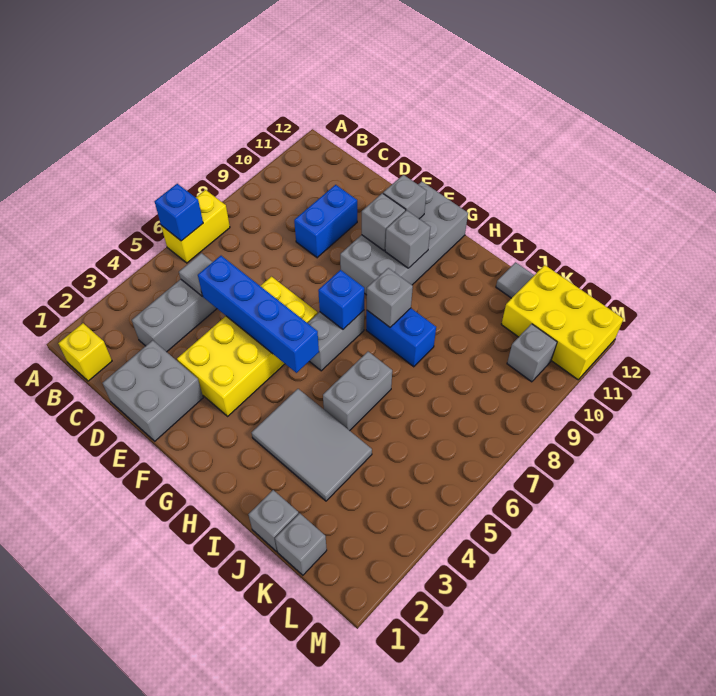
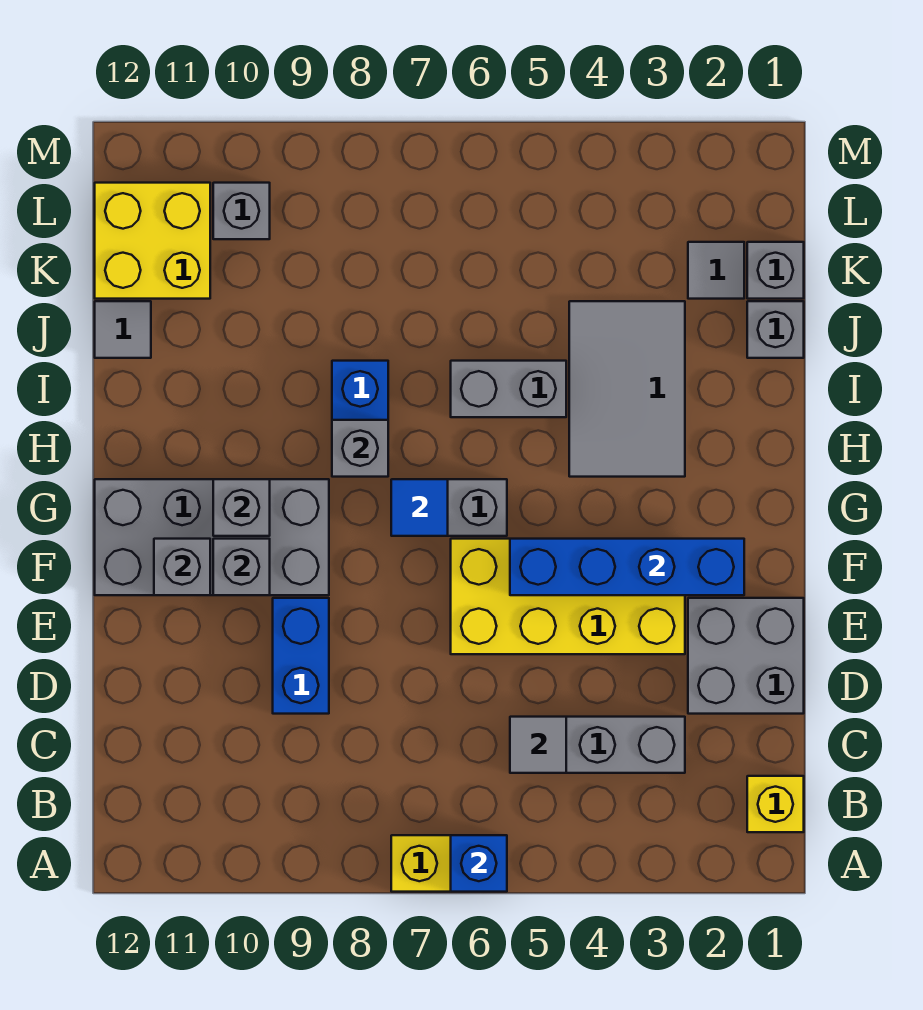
blue brick D5:G5 level 2 -> blue brick F2:F5 level 2
blue brick D9:D10 level 1 -> blue brick D9:E9 level 1
blue brick G7 level 2 -> blue tile G7 level 2
none -> grey tile K2 level 1
yellow brick K11:M12 level 1 -> yellow brick K11:L12 level 1

